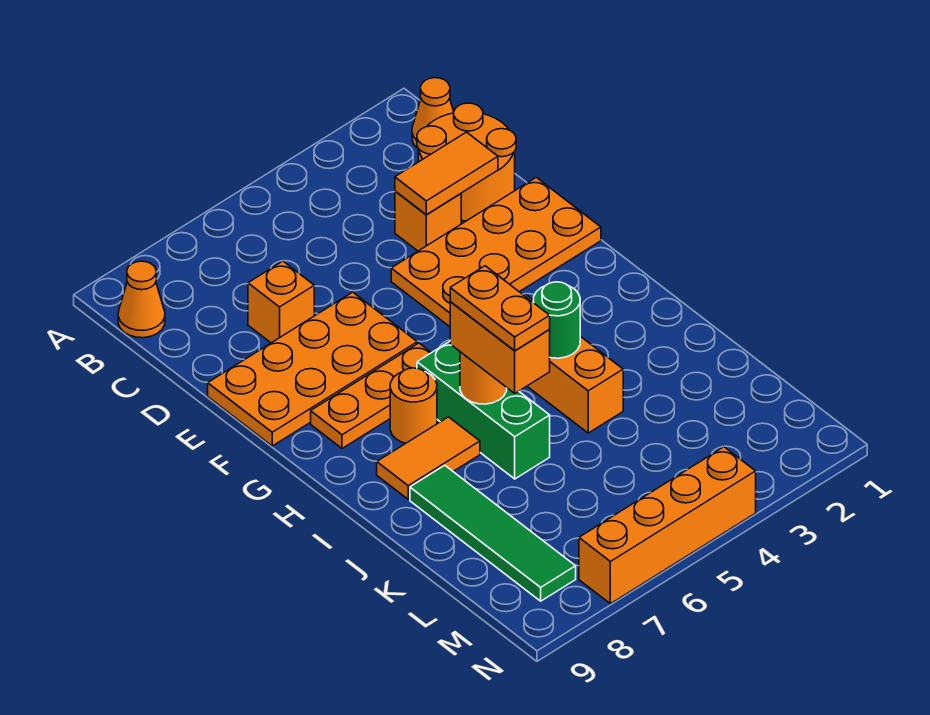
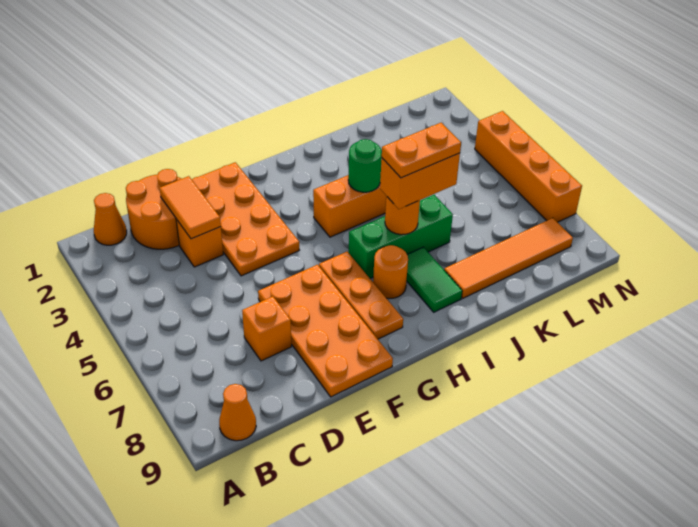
orange tile I7:I8 level 1 -> green tile I7:I8 level 1
green tile J8:M8 level 1 -> orange tile J8:M8 level 1

